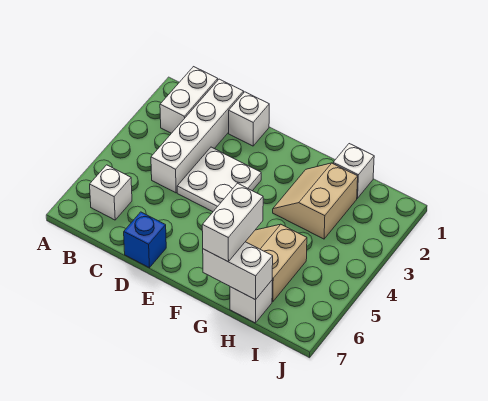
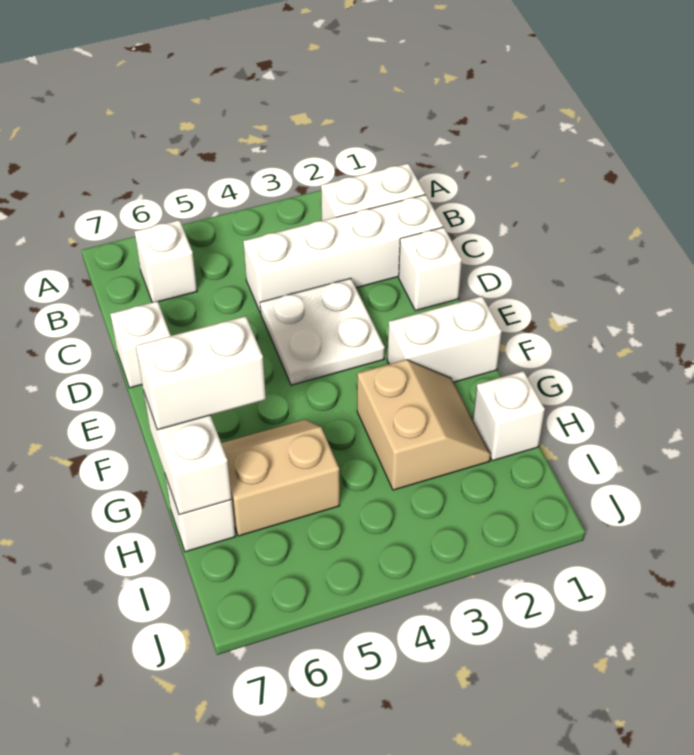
blue brick D7 level 1 -> white brick D7 level 1
none -> white brick F1:F2 level 1
tan slope G2:H3 level 1 top H -> tan slope G2:H3 level 1 top 3

